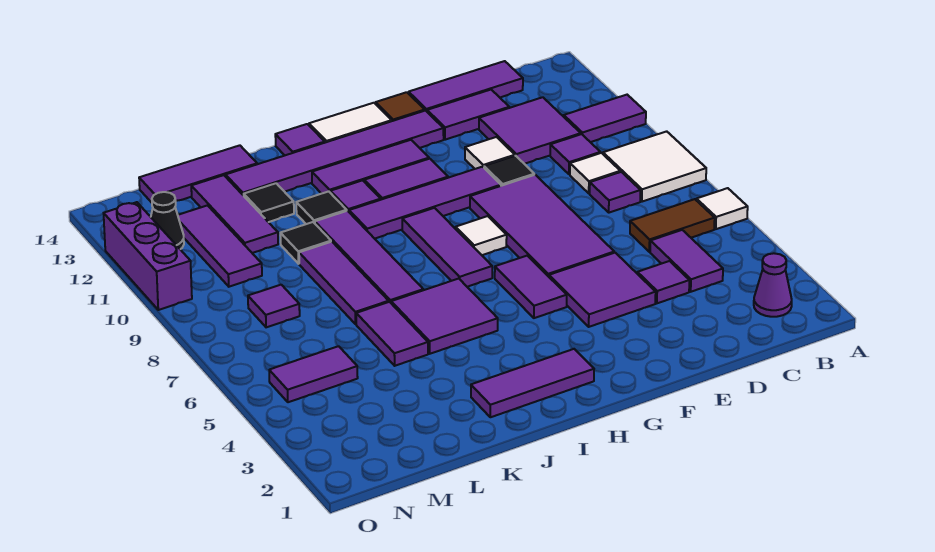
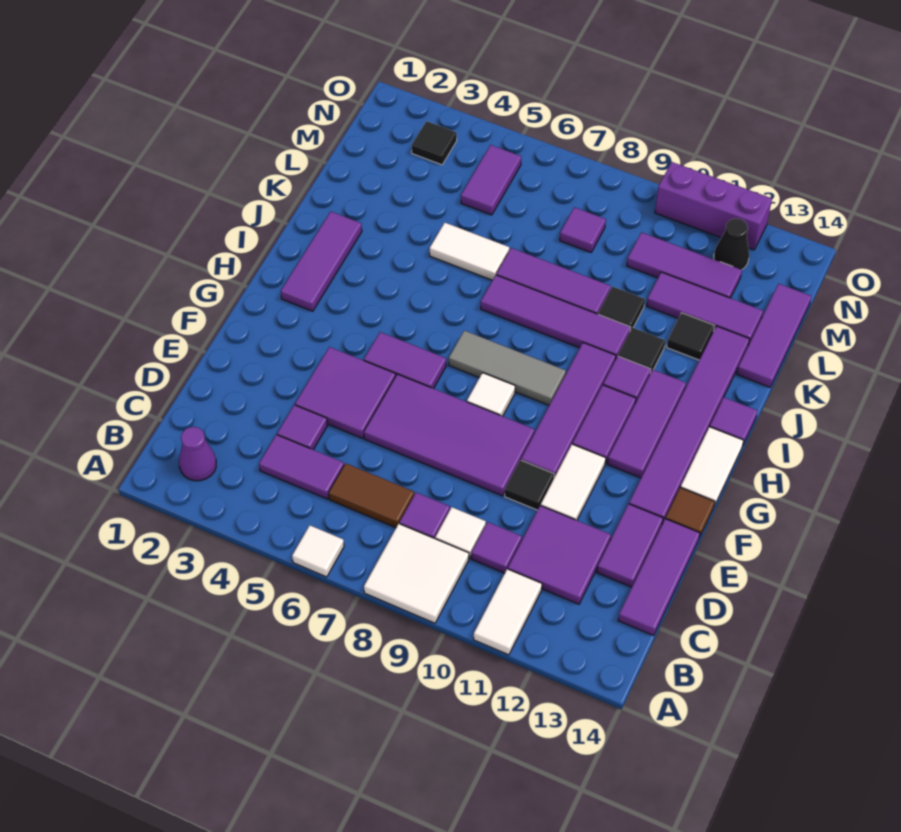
purple tile A11:B11 level 1 -> white tile A11:B11 level 1
brown tile B6:C6 level 1 -> brown tile C6:C7 level 1
white tile E11 level 1 -> white tile E11:F11 level 1
purple tile H7:H9 level 1 -> grey tile H7:H9 level 1
purple tile I5:J6 level 1 -> none
purple tile K5:K6 level 1 -> white tile K5:K6 level 1
none -> black tile N3 level 1

